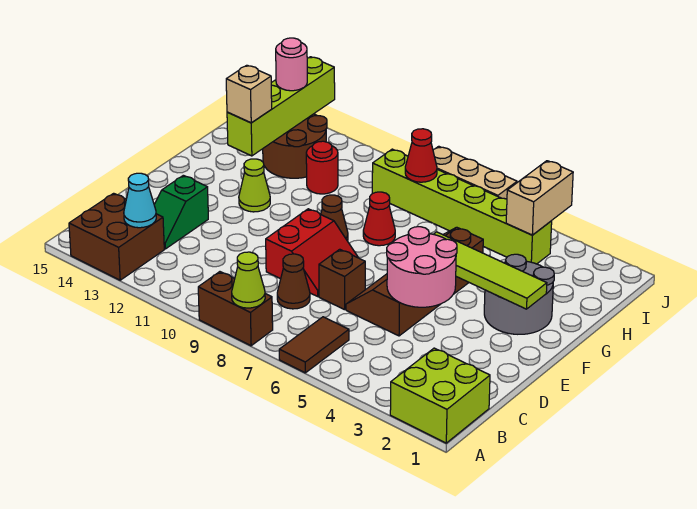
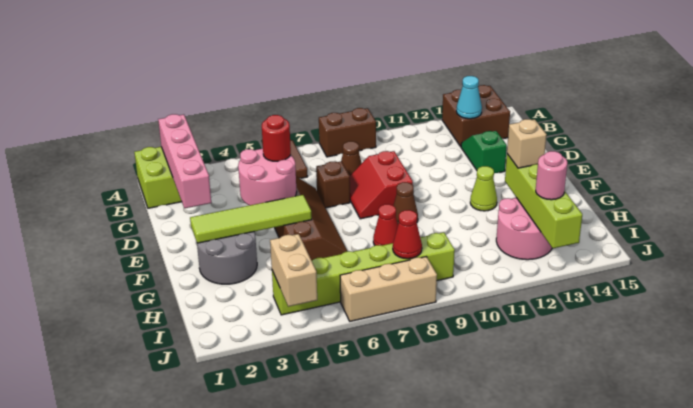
none -> pink brick A2:D2 level 2
lime cone A8 level 2 -> none
red round brick H11 level 1 -> red round brick D5 level 3
brown round brick H12:I13 level 1 -> pink round brick H12:I13 level 1

